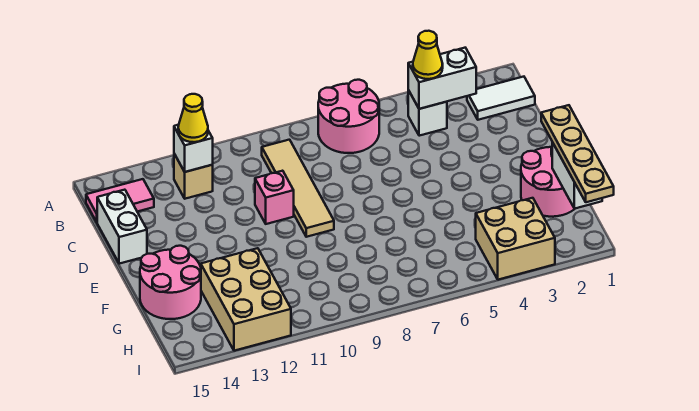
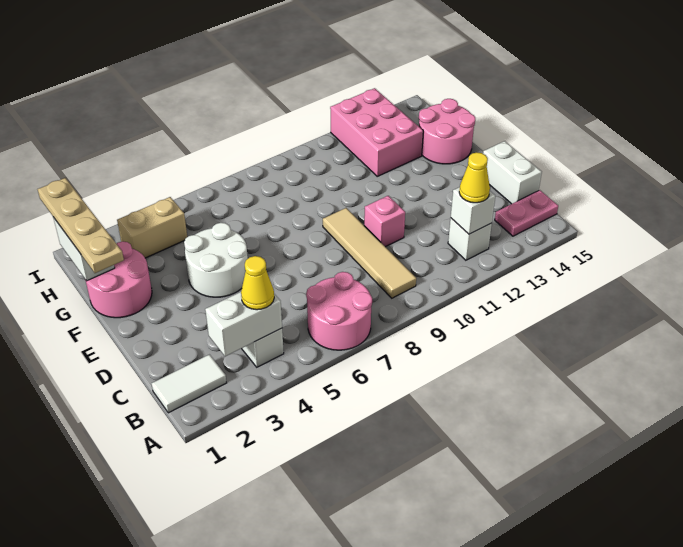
tan brick B12 level 1 -> white brick B12 level 1
pink tile B14:B15 level 1 -> pink plate B14:B15 level 1
none -> white round brick E4:F5 level 1
tan brick G12:I13 level 1 -> pink brick G12:I13 level 1
tan brick H3:I4 level 1 -> tan brick H3:H4 level 1

